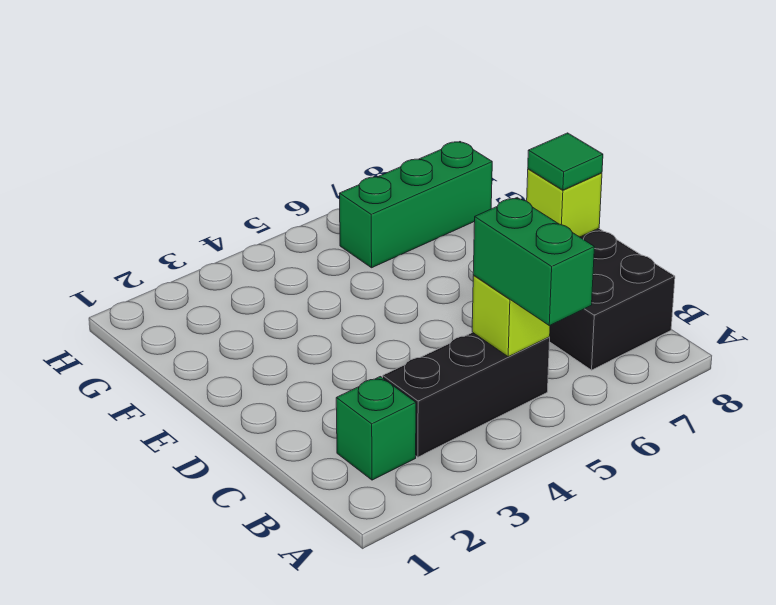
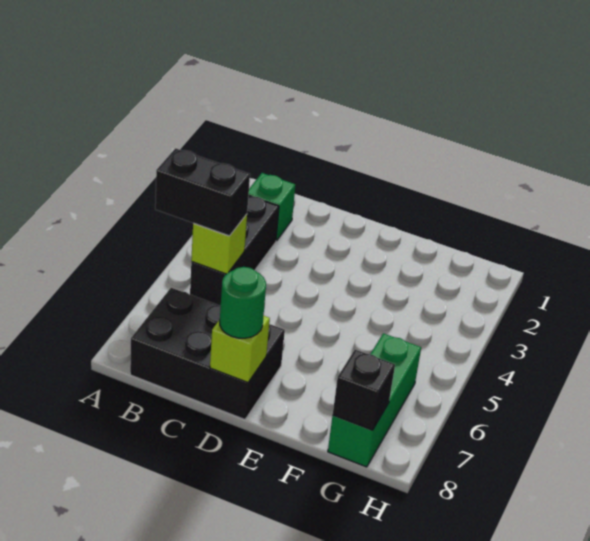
green brick A5:B5 level 3 -> black brick A5:B5 level 3
green tile D8 level 3 -> green round brick D8 level 3
none -> black brick G8 level 2

